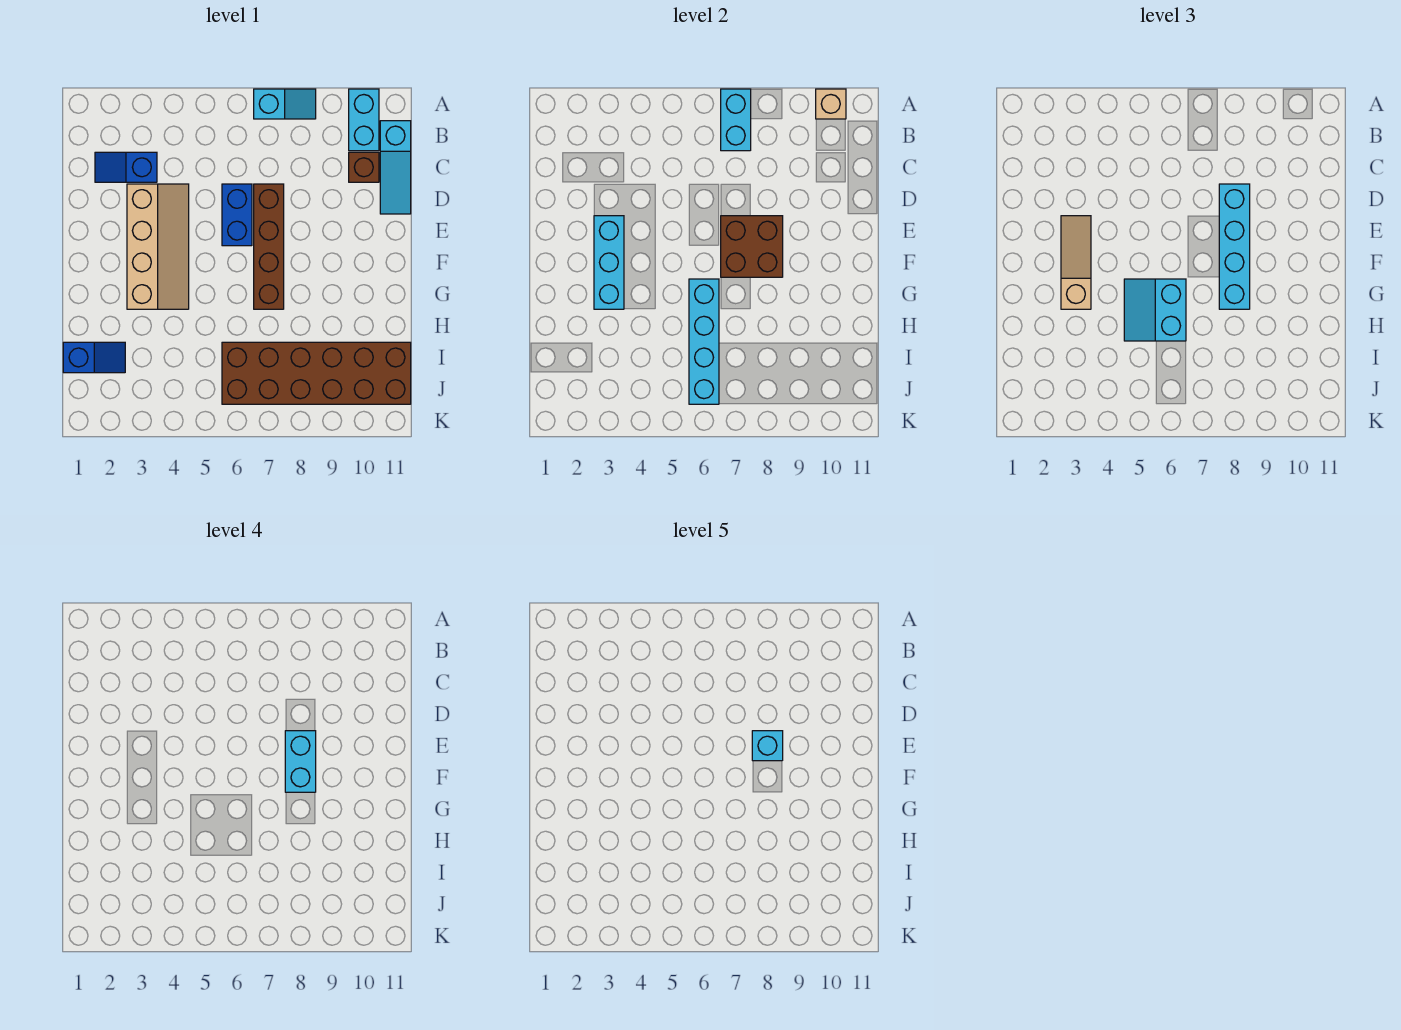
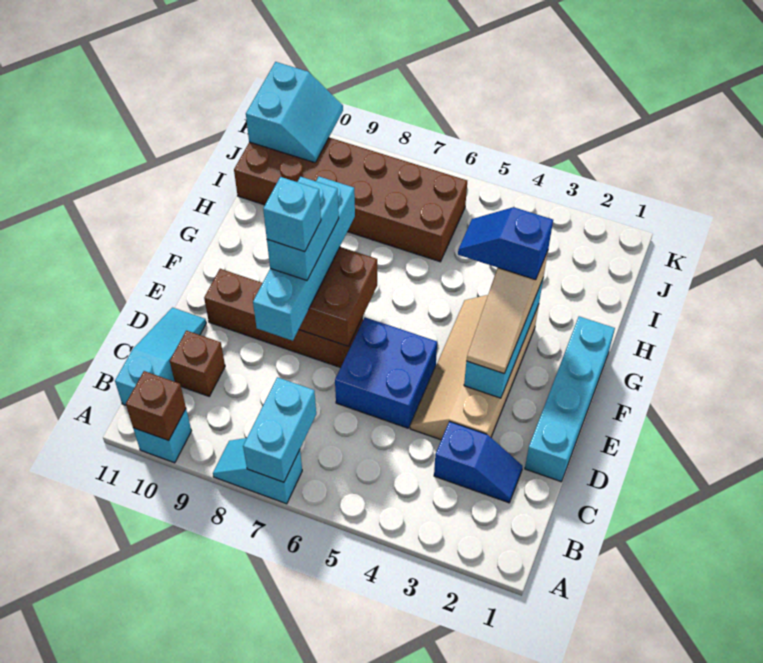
cyan brick A10:B10 level 1 -> cyan brick A10 level 1
tan brick A10 level 2 -> brown brick A10 level 2
blue brick D6:E6 level 1 -> blue brick D5:E6 level 1
brown brick D7:G7 level 1 -> brown brick E7:E10 level 1
cyan slope G5:H6 level 3 top 6 -> cyan slope J10:K11 level 2 top 11
cyan brick G6:J6 level 2 -> cyan brick D1:G1 level 1
blue slope I1:I2 level 1 top 1 -> blue slope G3:G4 level 4 top 3

